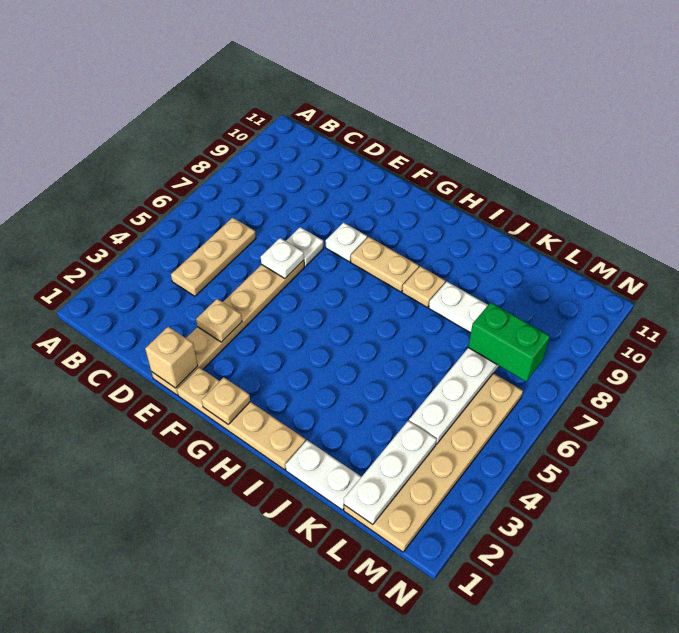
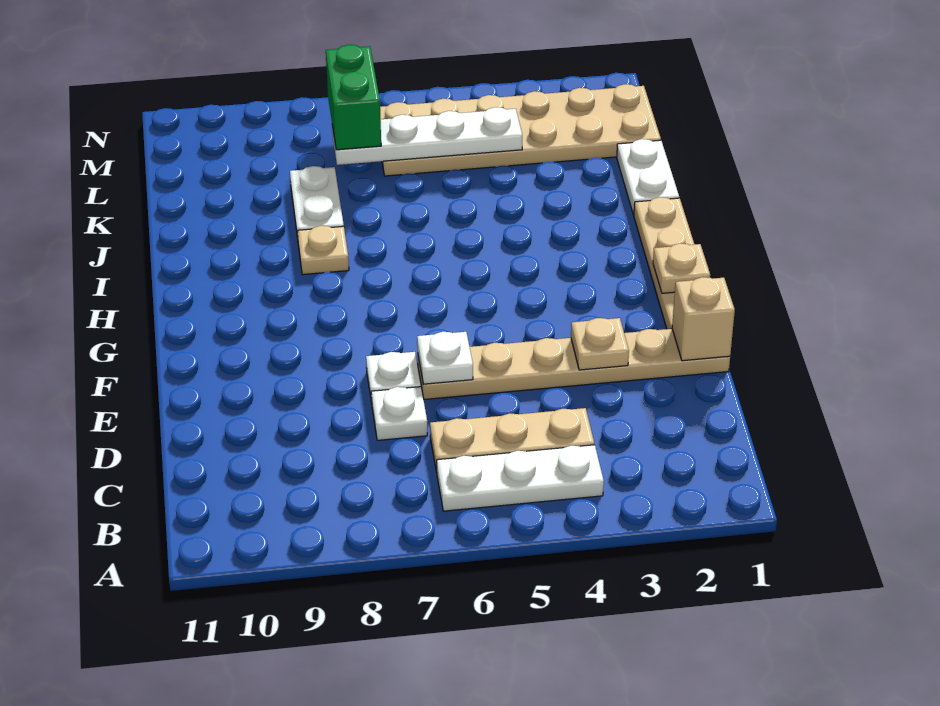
white plate F8 level 1 -> white plate D7 level 1
tan plate G8:H8 level 1 -> none
white plate L1:L3 level 2 -> white plate B4:B6 level 1

